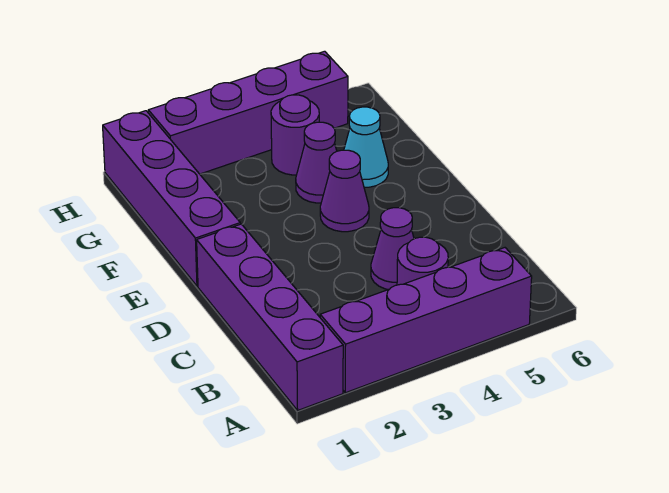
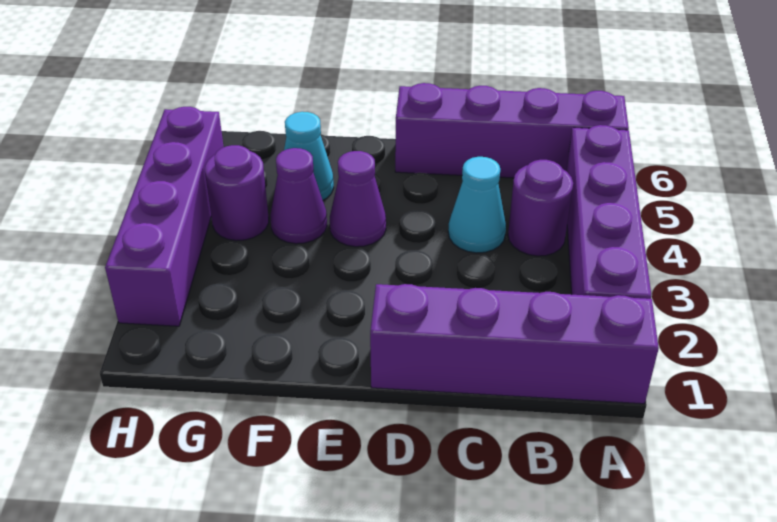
purple cone C4 level 1 -> cyan cone C4 level 1
purple brick E1:H1 level 1 -> purple brick A6:D6 level 1

